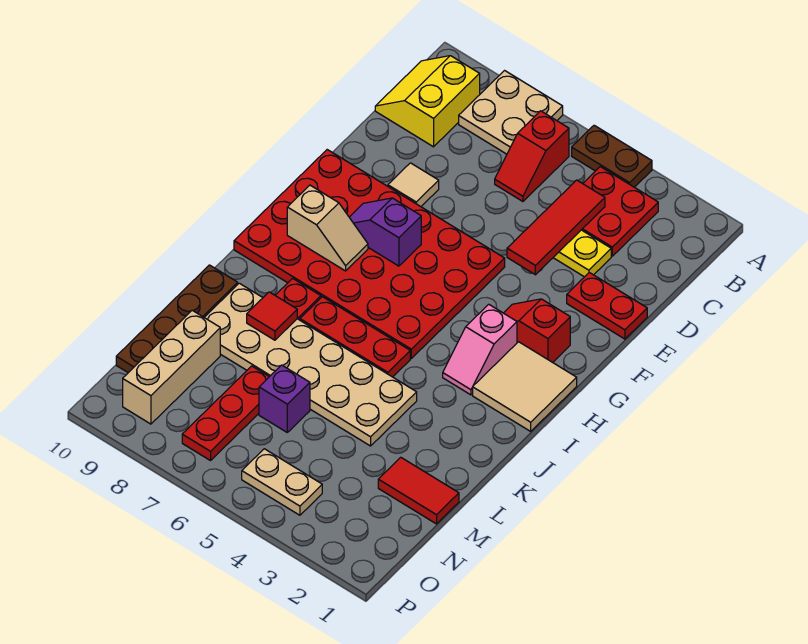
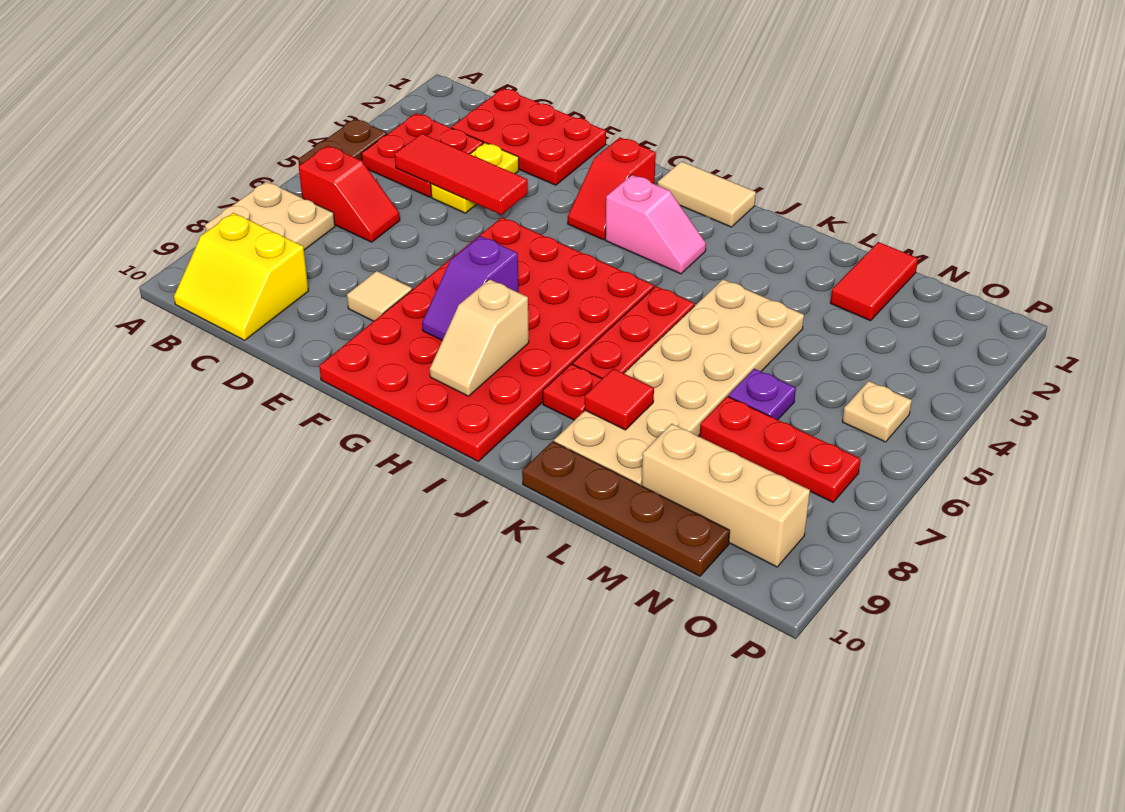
red plate E1:E2 level 1 -> red plate C1:E2 level 1
tan tile H1:I2 level 1 -> tan tile H1:I1 level 1
tan slope H8:H9 level 2 top 9 -> tan slope H8:H9 level 2 top 8
purple brick M6 level 1 -> purple plate M6 level 1
tan plate O4:O5 level 1 -> tan plate O5 level 1

